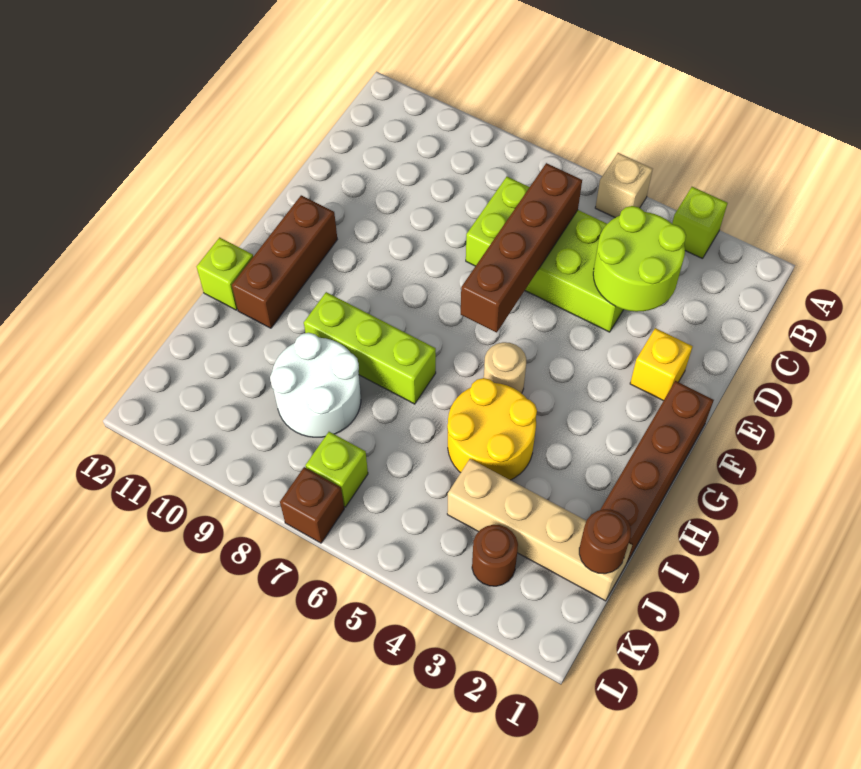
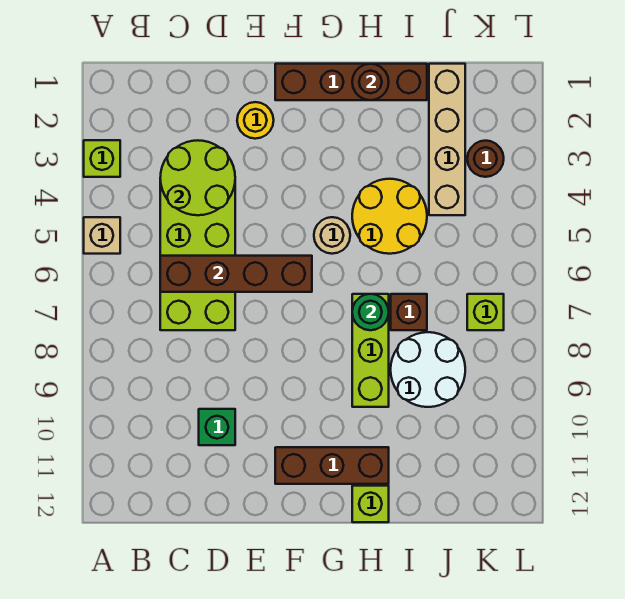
none -> green brick D10 level 1
yellow brick E2 level 1 -> yellow round brick E2 level 1
none -> green round brick H7 level 2
brown round brick J1 level 2 -> brown round brick H1 level 2
brown brick L7 level 1 -> brown brick I7 level 1

